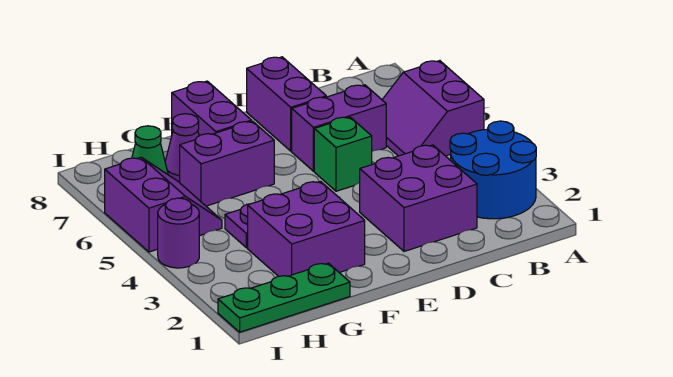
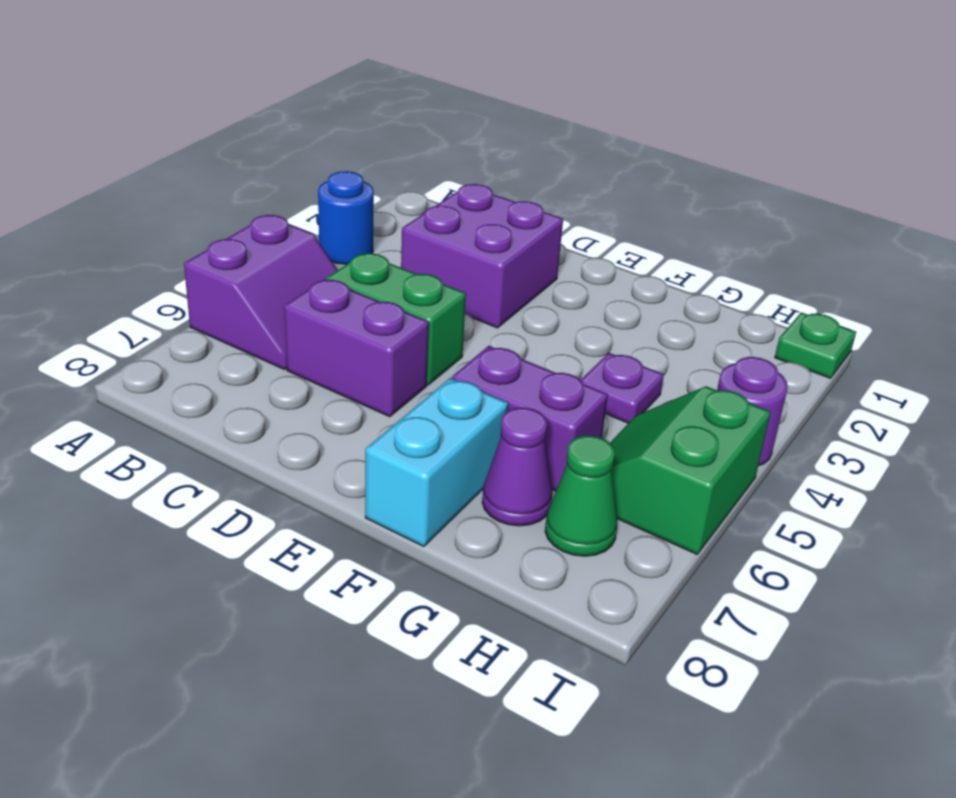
blue round brick A2:B3 level 1 -> blue round brick A3 level 1
green brick D5 level 1 -> green brick C5:D5 level 1
purple brick D7:D8 level 1 -> none
purple brick F2:G3 level 1 -> none
purple brick F7:F8 level 1 -> cyan brick F7:F8 level 1
green plate G1:I1 level 1 -> green plate I1 level 1
purple slope H5:I6 level 1 top I -> green slope H5:I6 level 1 top I

